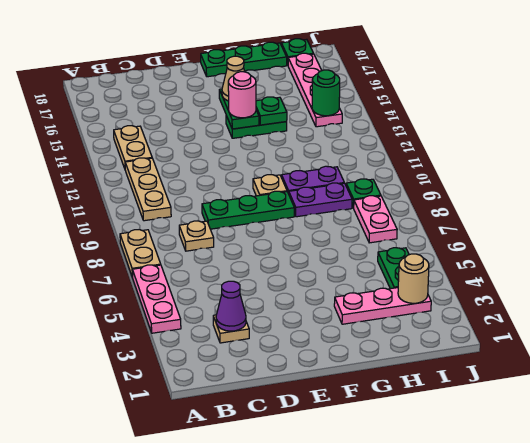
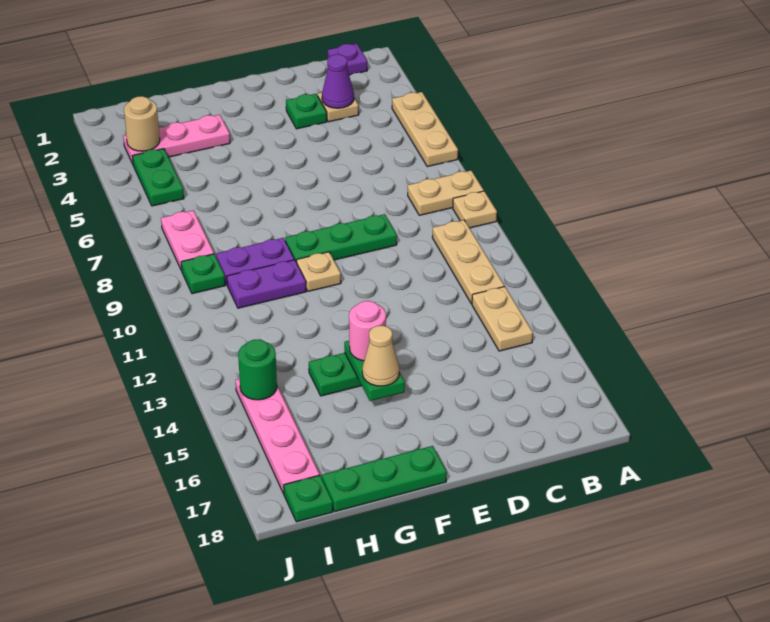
pink plate A4:A6 level 1 -> tan plate A4:A6 level 1
tan plate A7:A8 level 1 -> tan plate A8:B8 level 1
none -> purple plate B1 level 1
tan plate C8 level 1 -> tan plate A9 level 1
green plate G14 level 2 -> green plate D3 level 1

